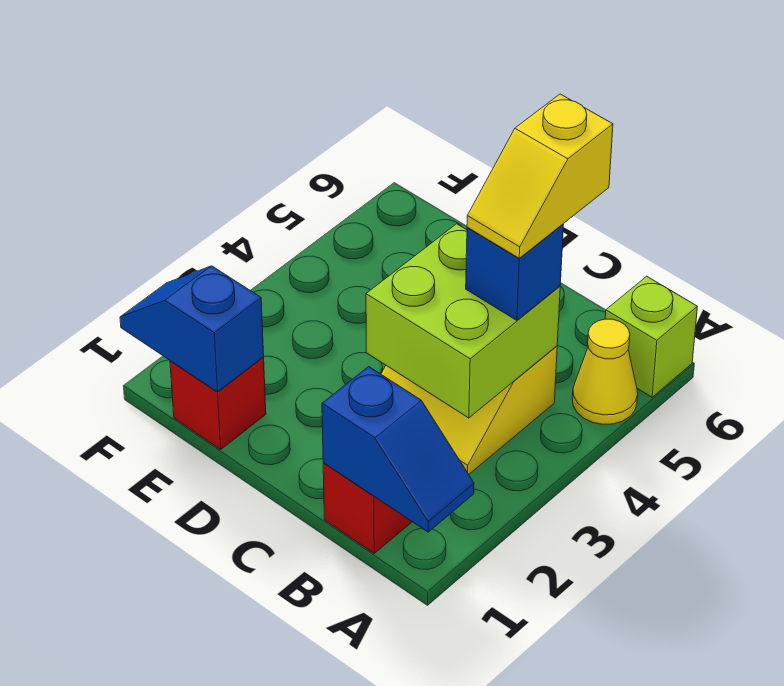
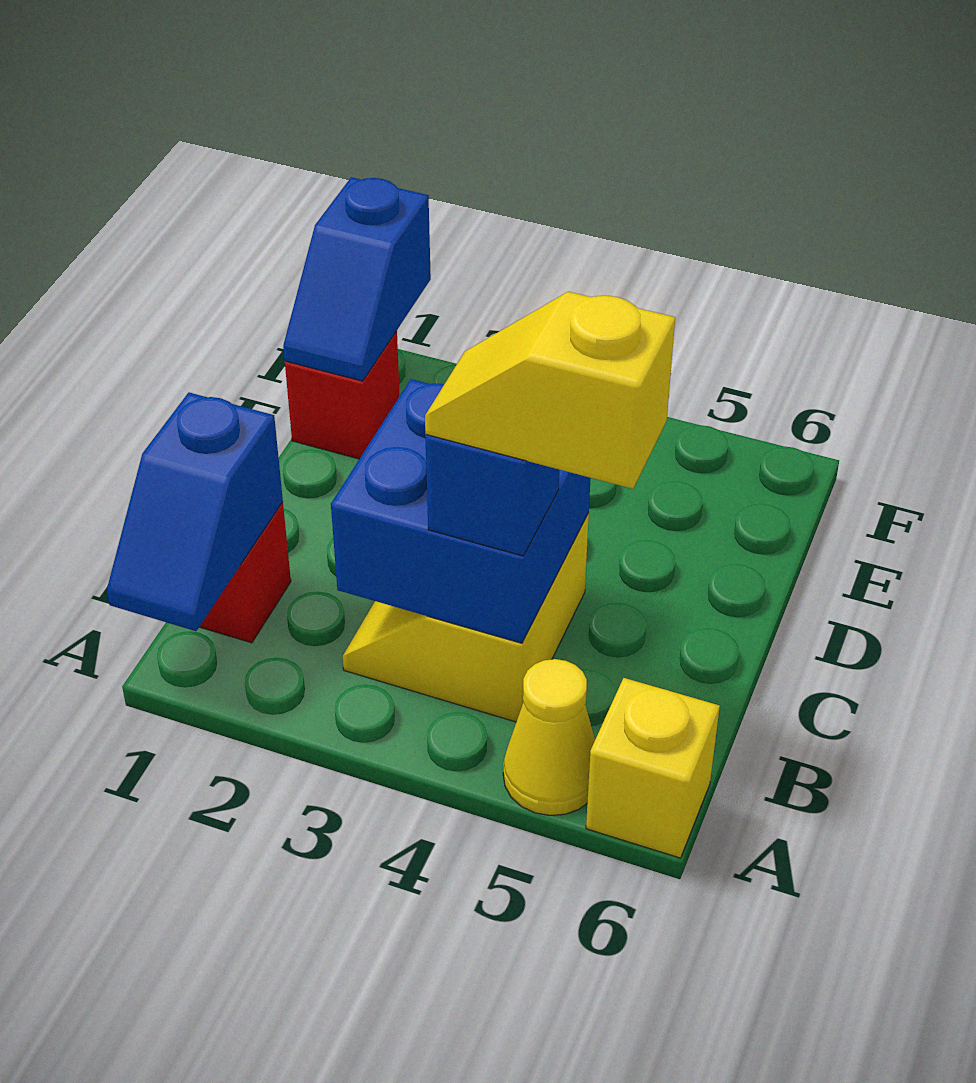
lime brick A6 level 1 -> yellow brick A6 level 1
lime brick B3:C4 level 2 -> blue brick B3:C4 level 2
blue slope E1:F1 level 2 top E -> blue slope E1:F1 level 2 top F

